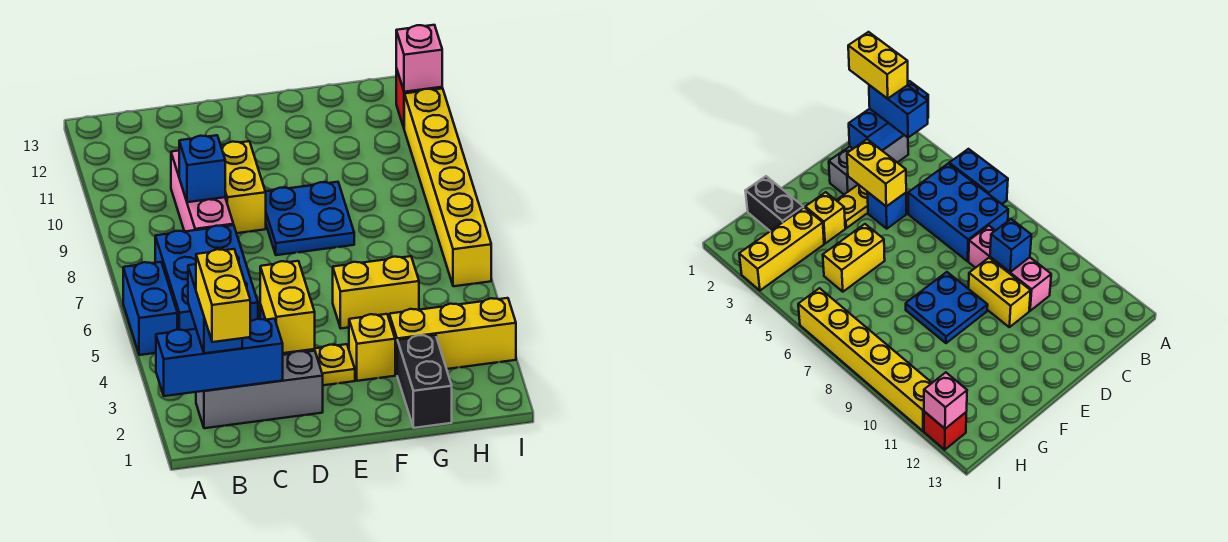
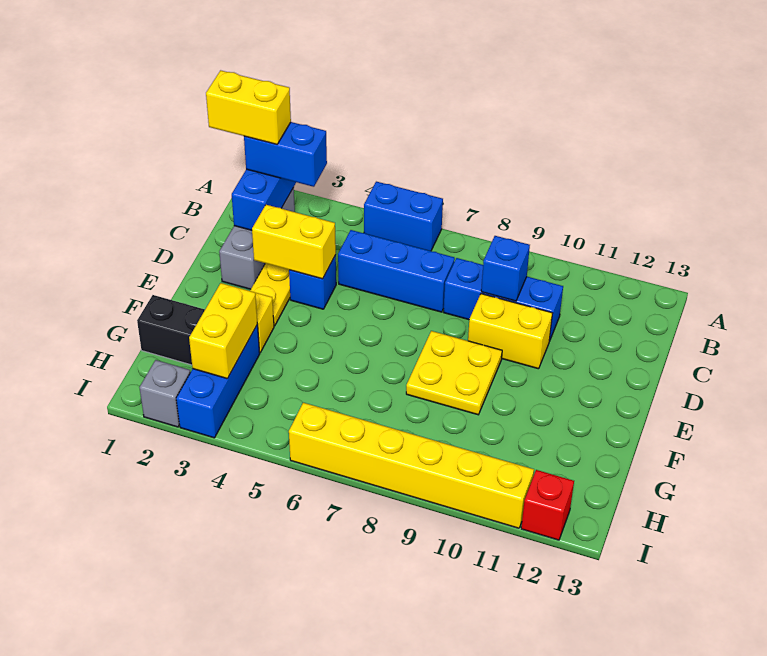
blue brick B5:C7 level 1 -> blue brick C5:C7 level 1
pink brick C8:C10 level 1 -> blue brick C8:C10 level 1
blue plate E8:F9 level 1 -> yellow plate E8:F9 level 1
yellow brick F5:G5 level 1 -> yellow brick G3:H3 level 2
yellow brick G3:I3 level 1 -> blue brick G3:I3 level 1
none -> grey brick I2 level 1
pink brick I12 level 2 -> none

